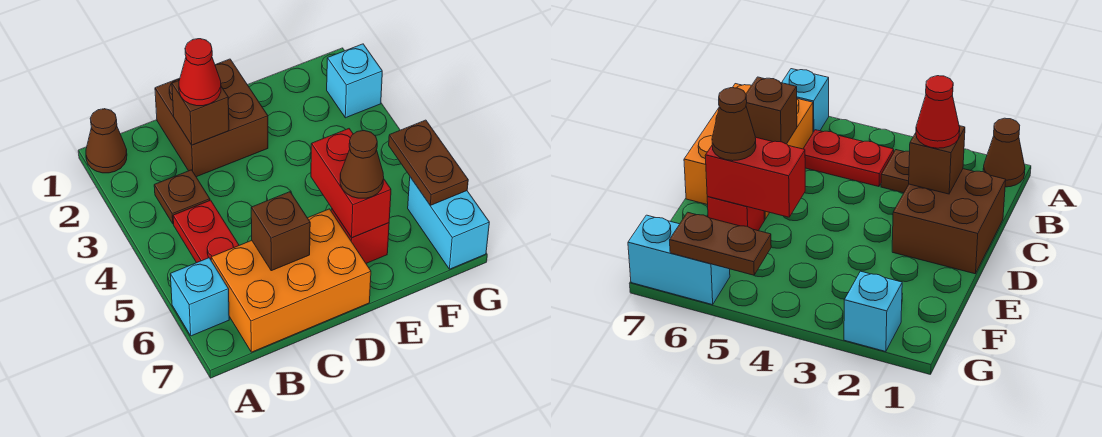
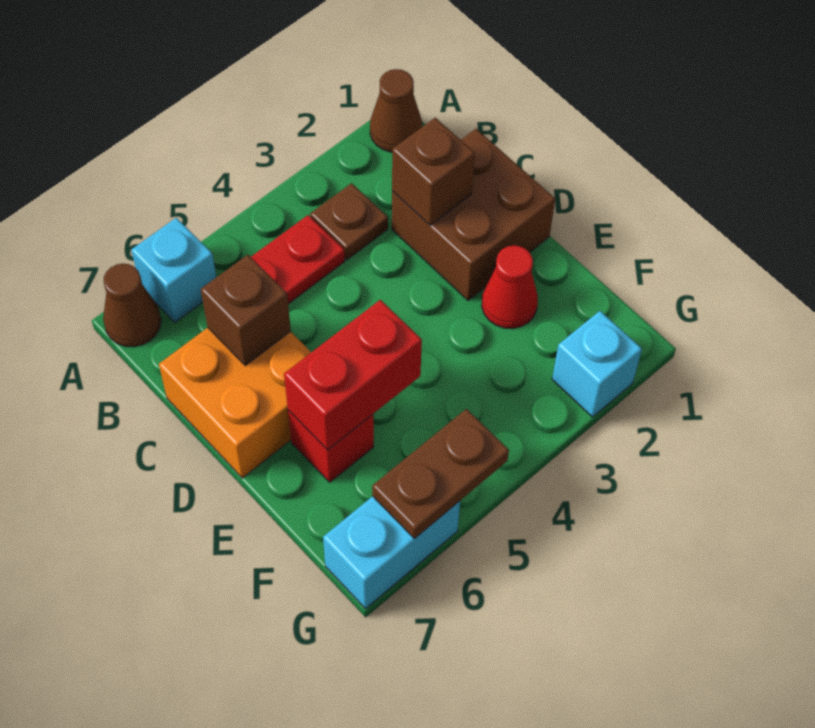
orange brick B6:D7 level 1 -> orange brick C6:D7 level 1
red cone C2 level 3 -> red cone E2 level 1
brown cone E6 level 3 -> brown cone A7 level 1

